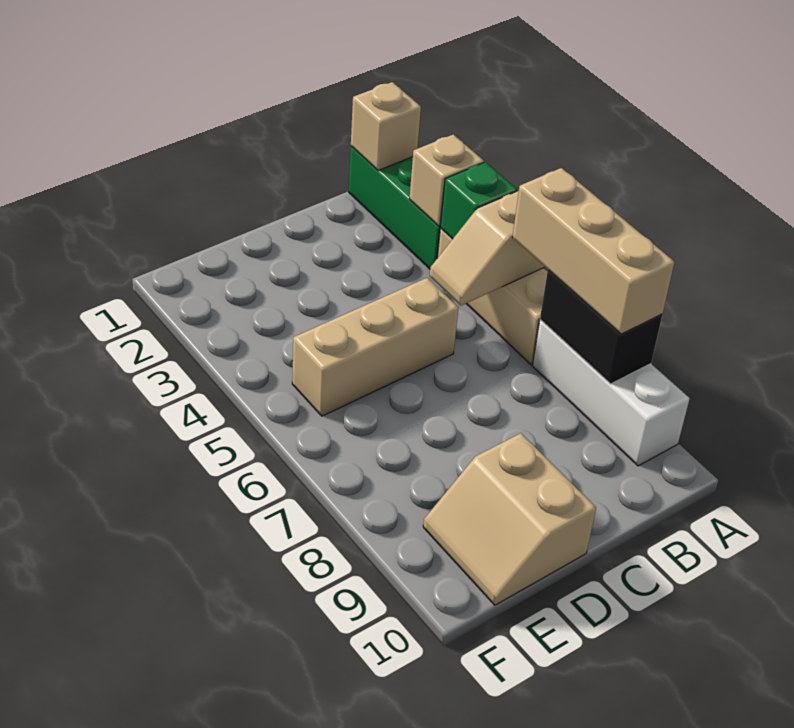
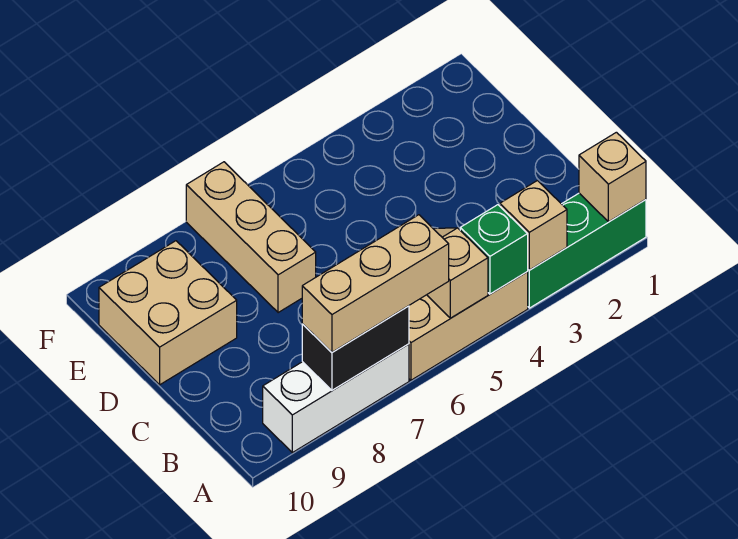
tan brick C5:E5 level 1 -> tan brick D7:F7 level 1
tan slope D9:E10 level 1 top D -> tan brick D9:E10 level 1

